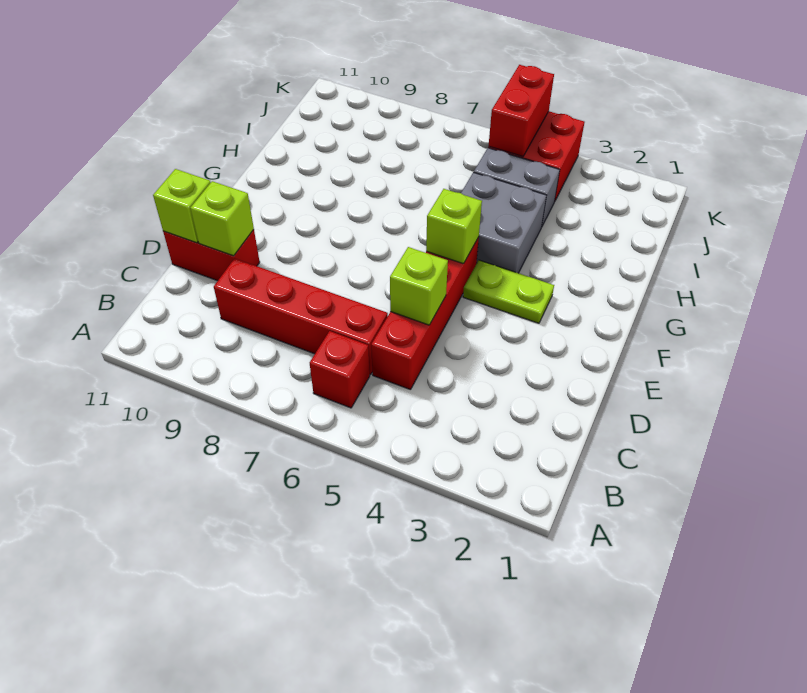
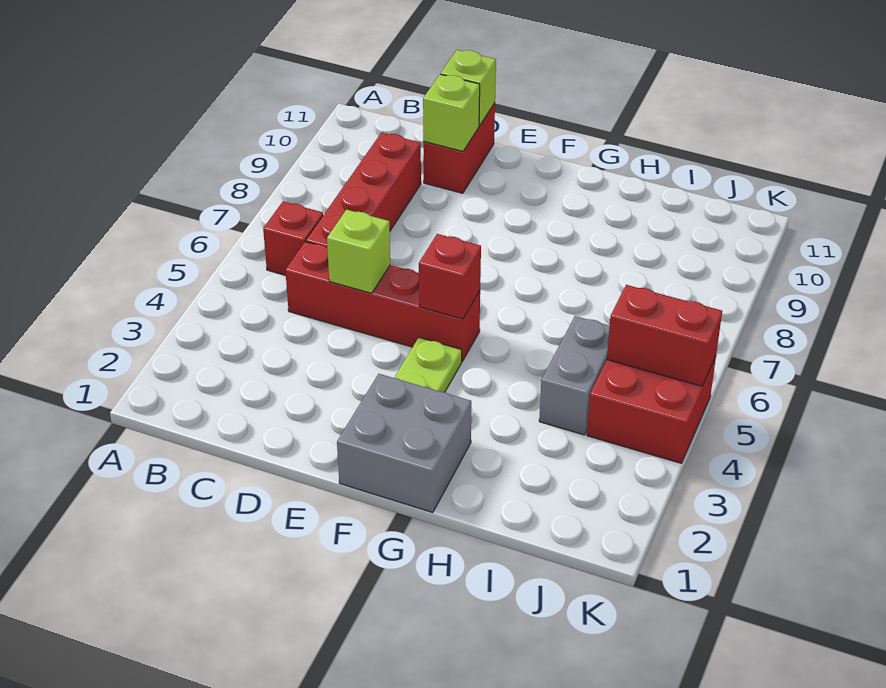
lime brick F5 level 2 -> red brick F5 level 2
grey brick G4:H5 level 1 -> grey brick F1:G2 level 1

